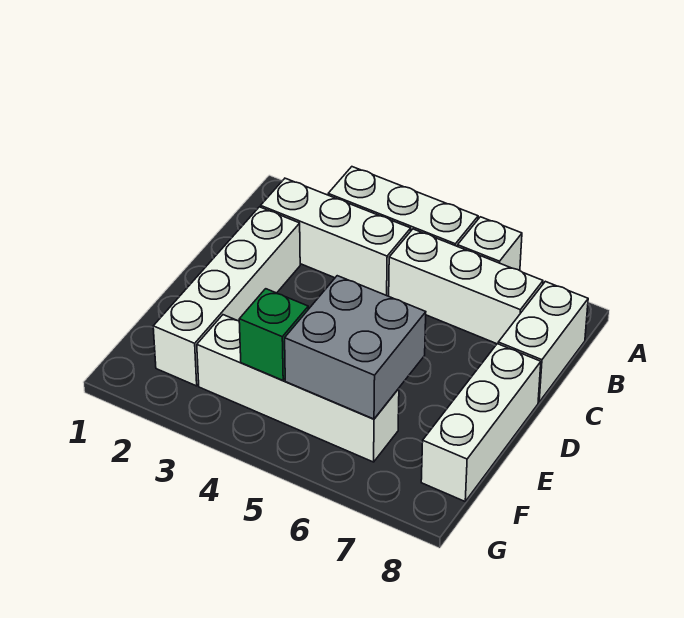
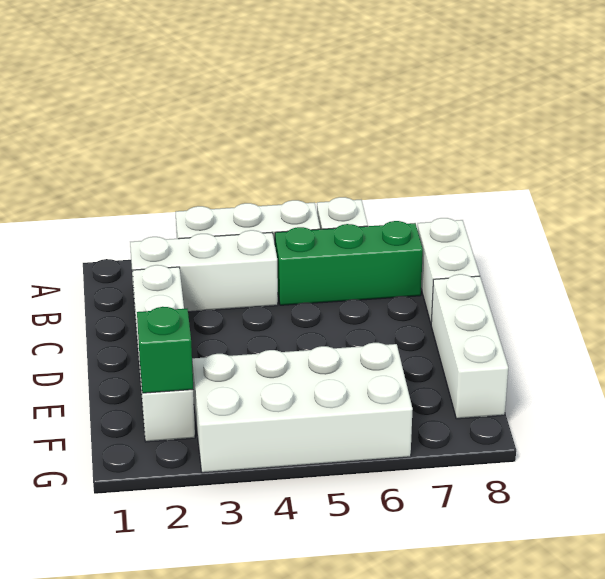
white brick B5:B7 level 1 -> green brick B5:B7 level 1
grey brick E5:F6 level 2 -> none
white brick F3:F6 level 1 -> white brick F3:G6 level 1
green brick F4 level 2 -> green brick F2 level 2

